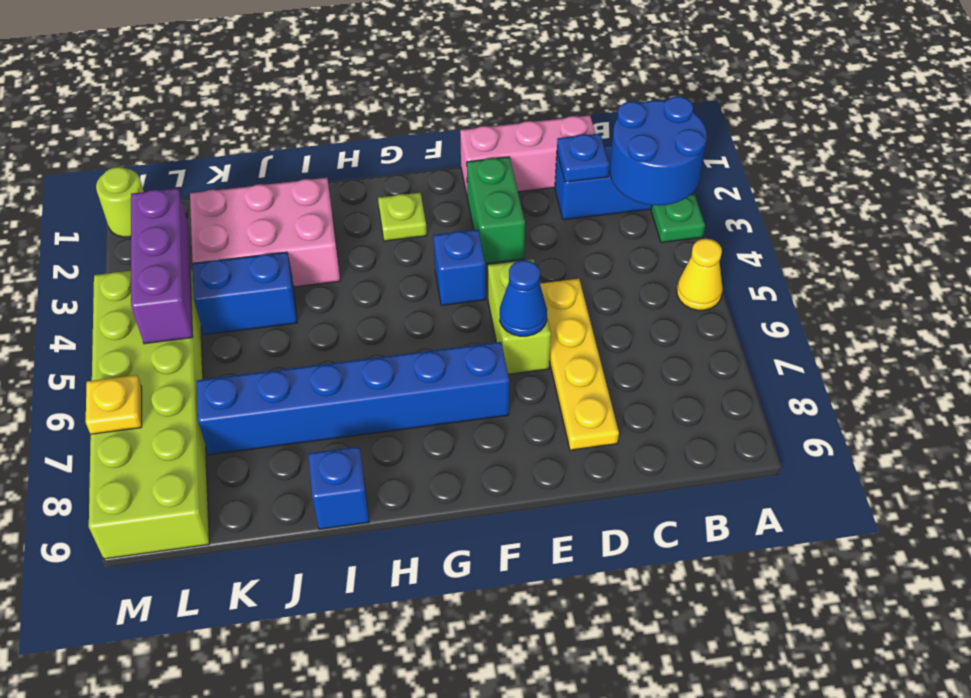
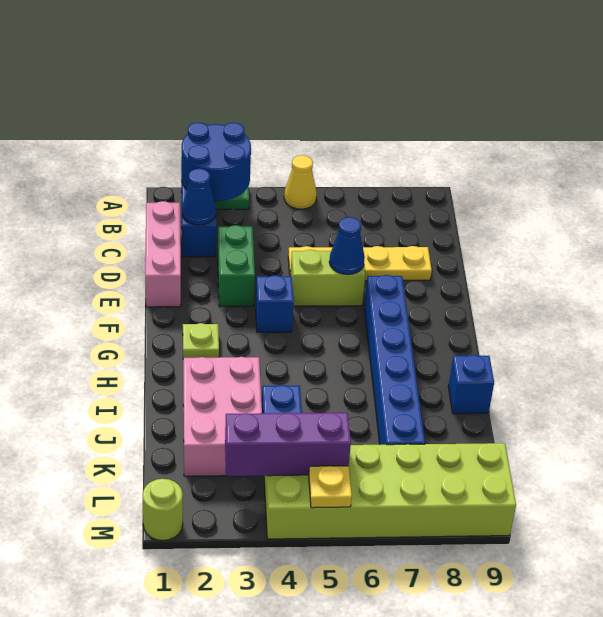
blue plate C2 level 2 -> blue cone C2 level 2
green brick E2:E3 level 1 -> green brick D3:E3 level 1
yellow plate M7 level 2 -> yellow plate M5 level 2

